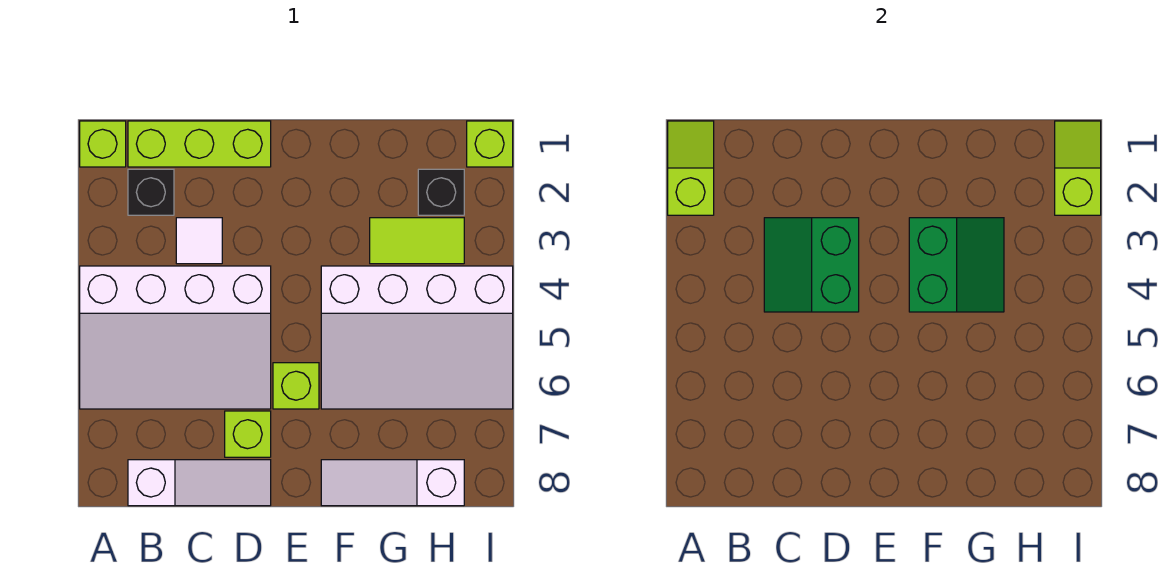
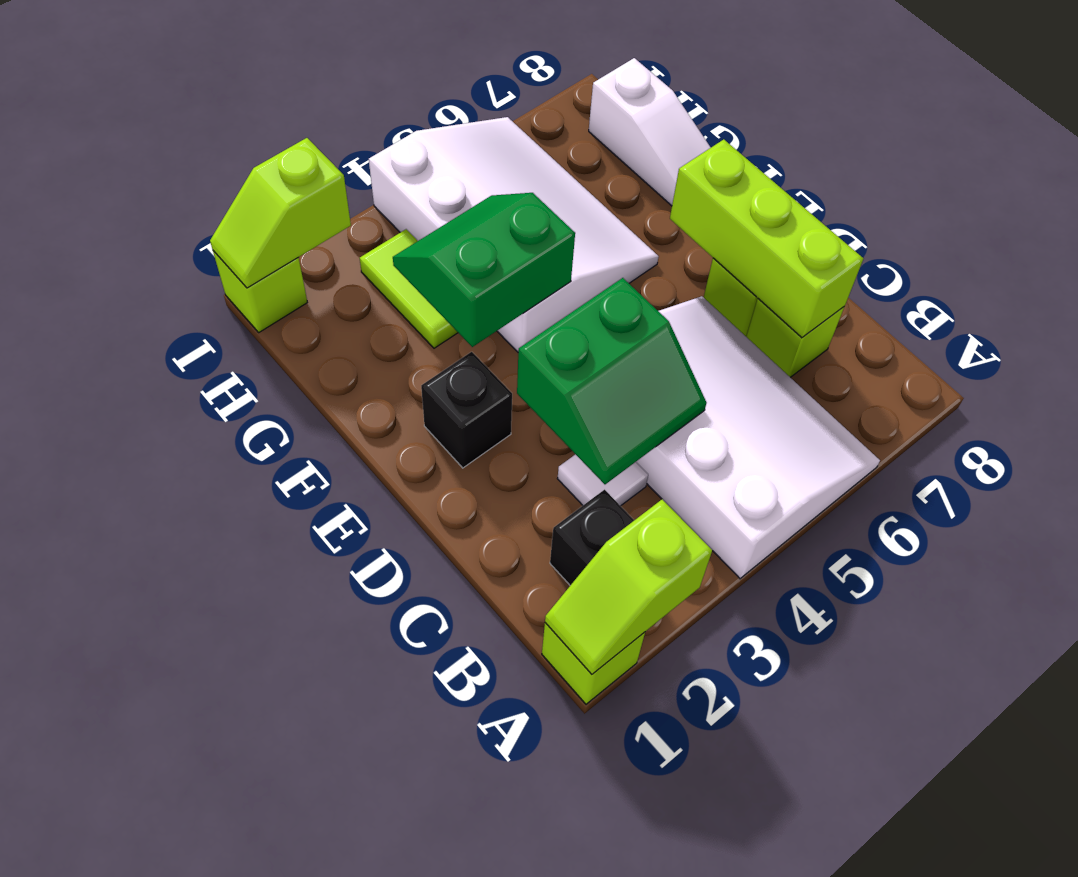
lime brick B1:D1 level 1 -> lime brick C7:E7 level 2
white slope B8:D8 level 1 top B -> none
lime brick E6 level 1 -> lime brick C7 level 1
black brick H2 level 1 -> black brick E2 level 1

